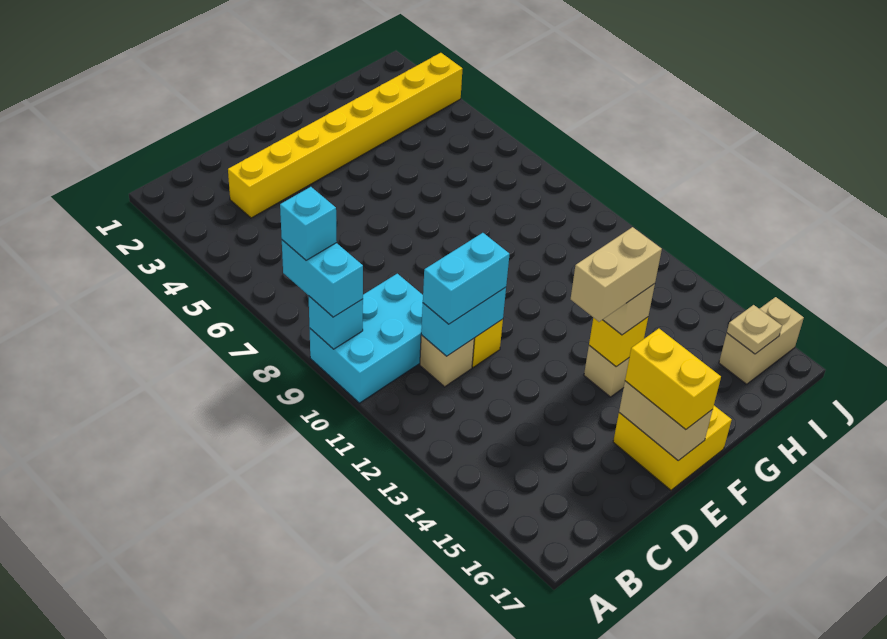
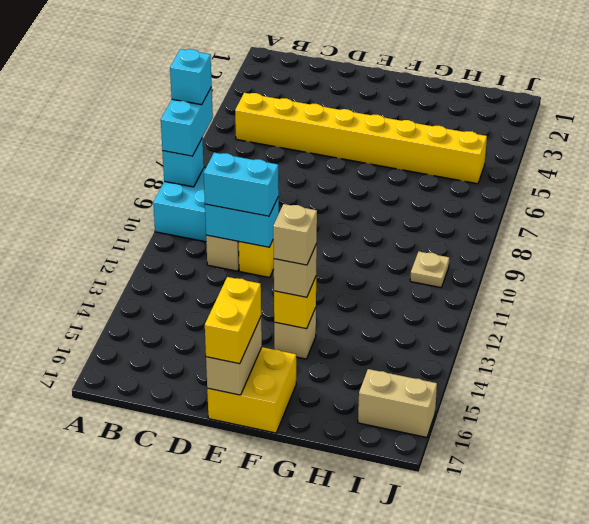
yellow brick C3:J3 level 1 -> yellow brick B5:I5 level 1
tan brick E14:F14 level 4 -> tan brick F14 level 4
tan plate I16 level 2 -> tan plate I10 level 1

